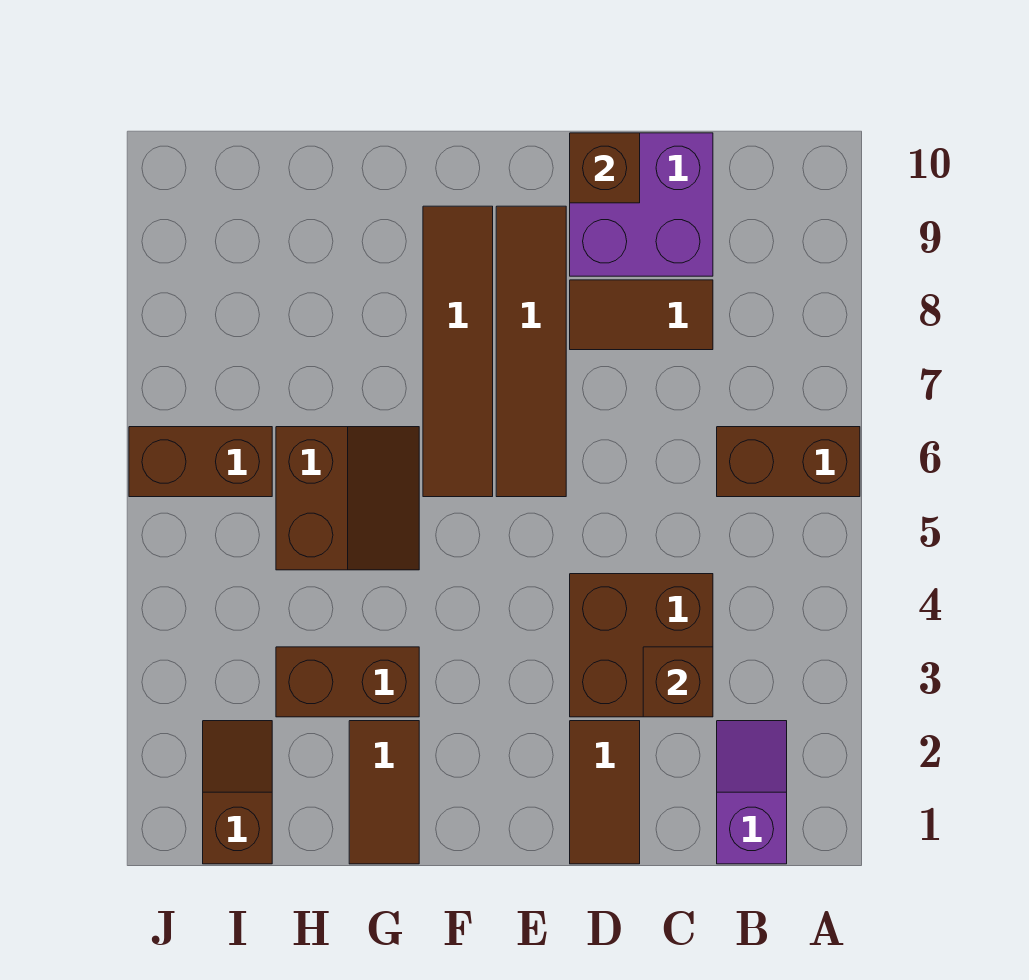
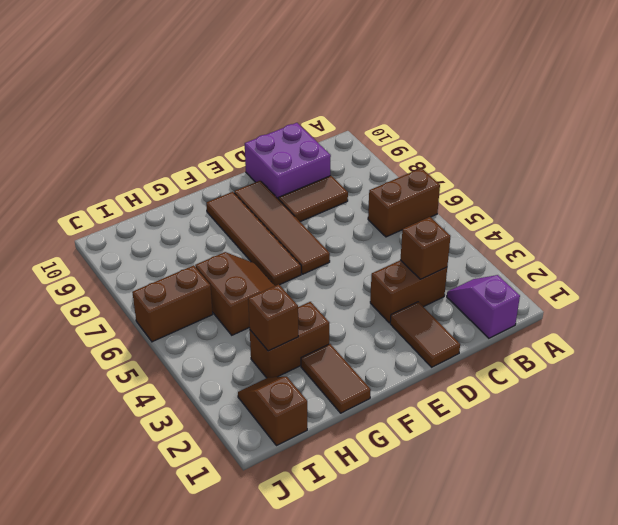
brown brick C3:D4 level 1 -> brown brick C3:D3 level 1
brown brick D10 level 2 -> brown brick H3 level 2

